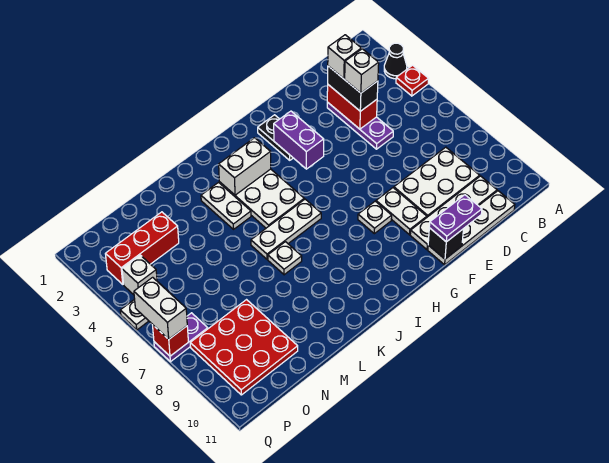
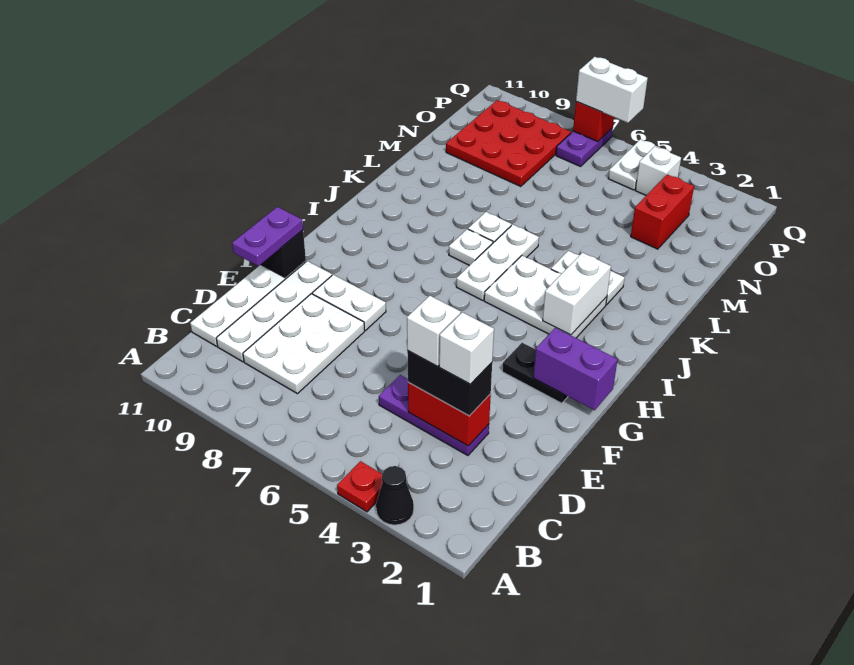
purple brick G3:G4 level 2 -> purple brick G1:G2 level 2
white plate G8 level 1 -> white plate J7 level 1
red brick N3:P3 level 1 -> red brick N3:O3 level 1

